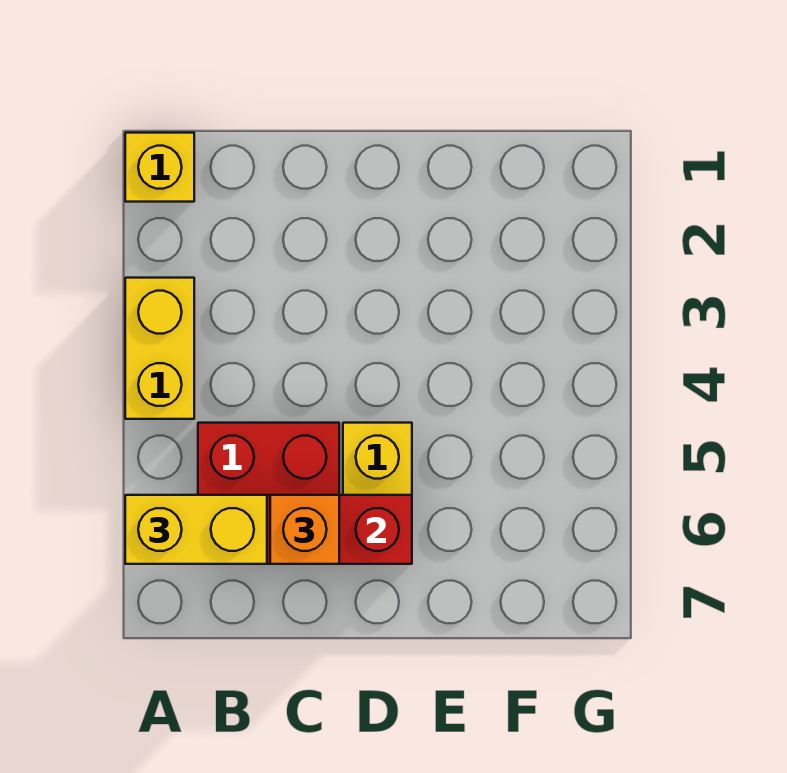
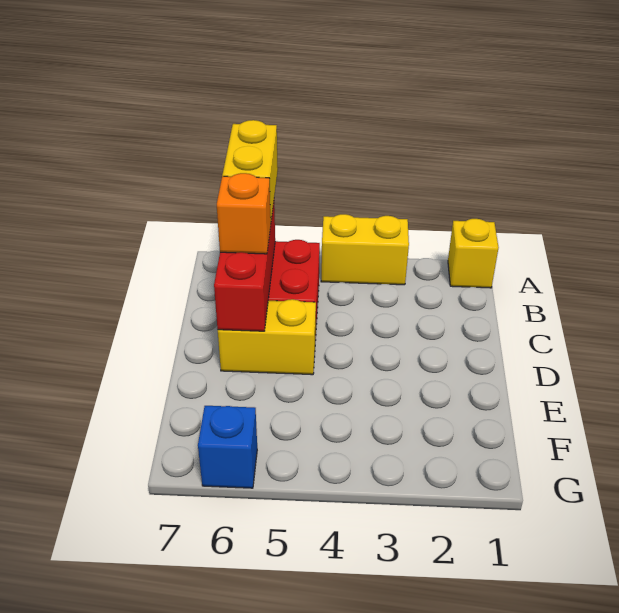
none -> blue brick G6 level 1

